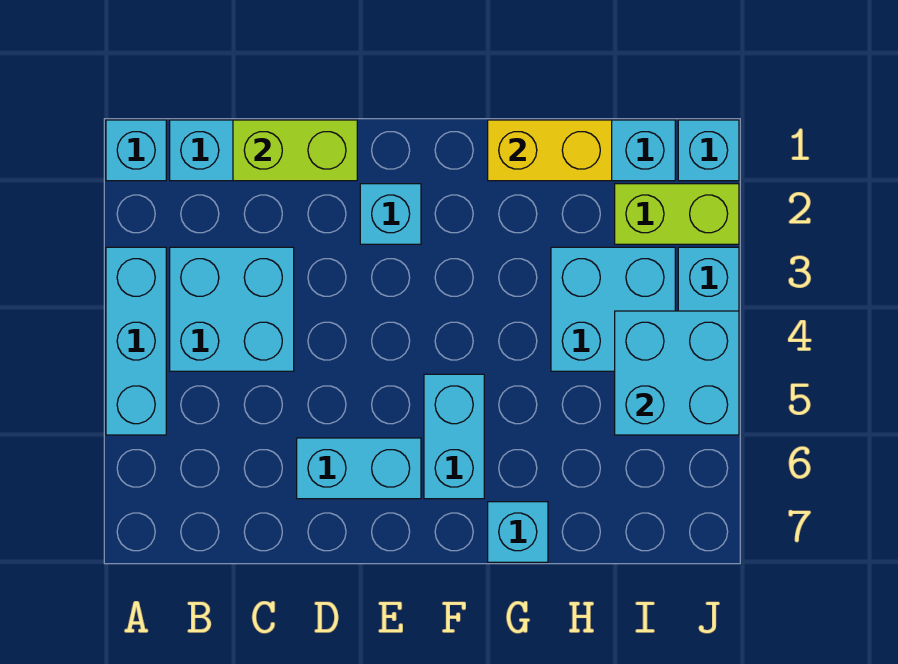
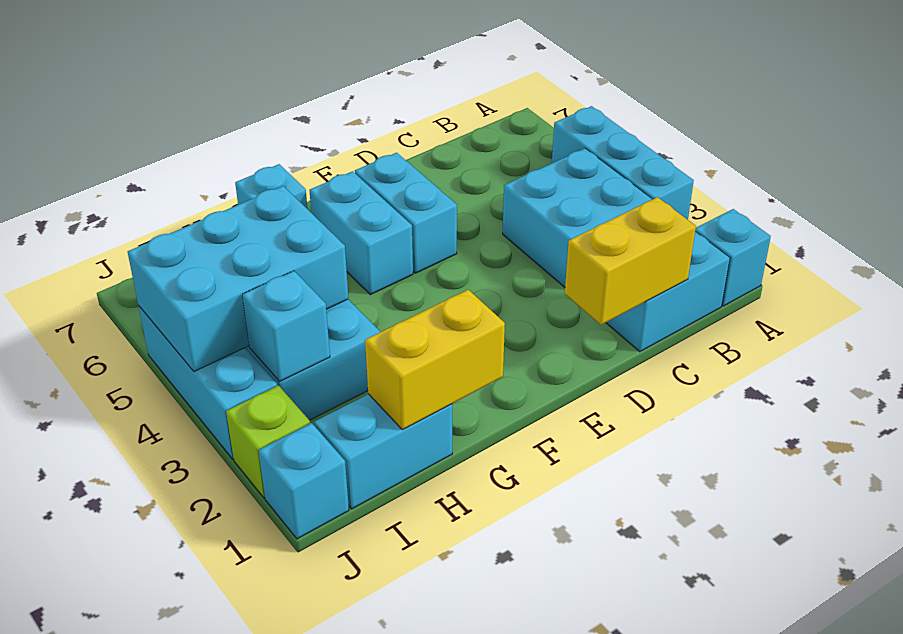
lime brick C1:D1 level 2 -> yellow brick C1:D1 level 2
cyan brick D6:E6 level 1 -> cyan brick E5:E6 level 1
cyan brick E2 level 1 -> cyan brick I3 level 2
lime brick I2:J2 level 1 -> lime brick J2 level 1
cyan brick I4:J5 level 2 -> cyan brick H4:J5 level 2

